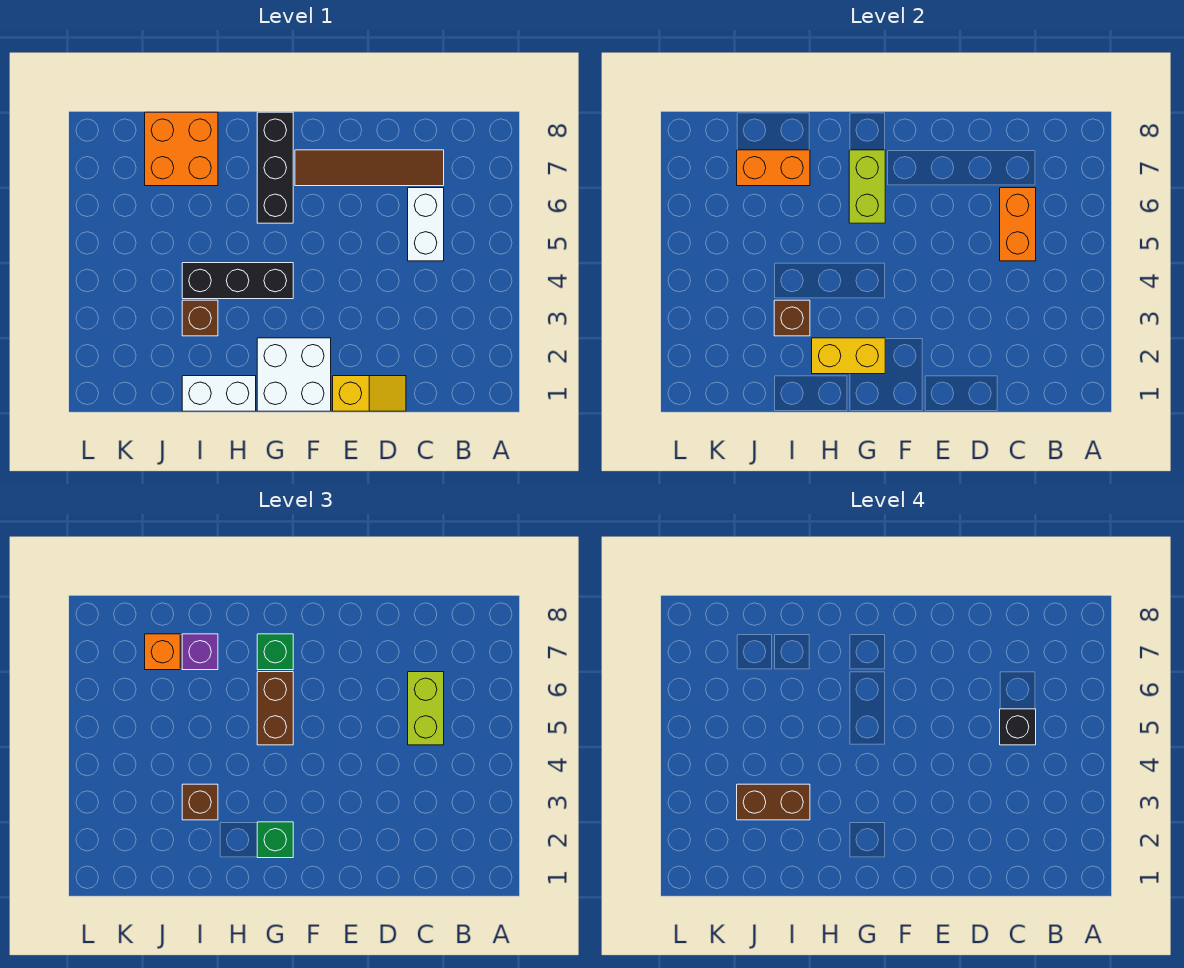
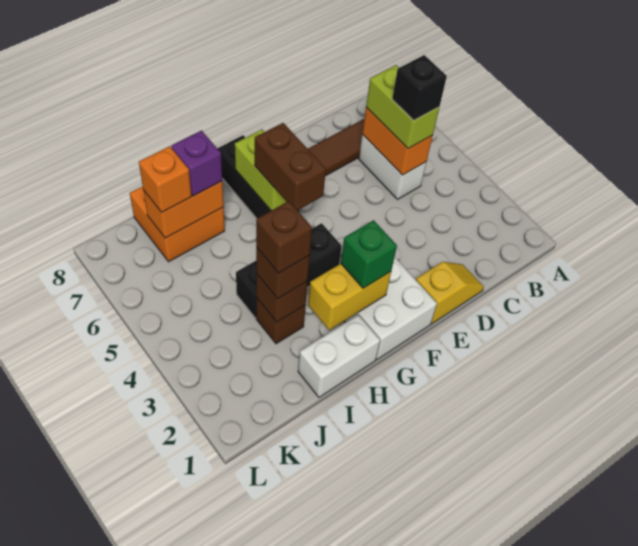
green brick G7 level 3 -> none
brown brick I3:J3 level 4 -> brown brick I3 level 4

